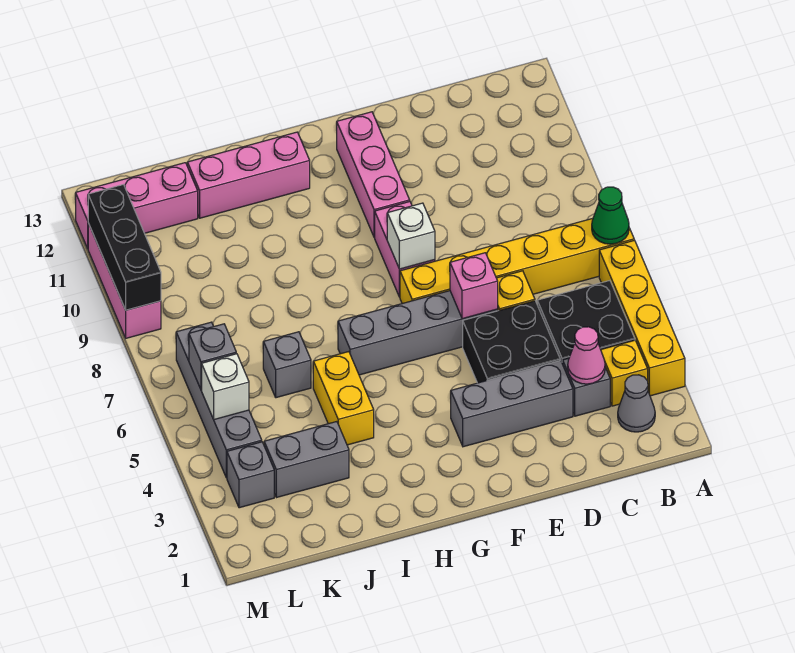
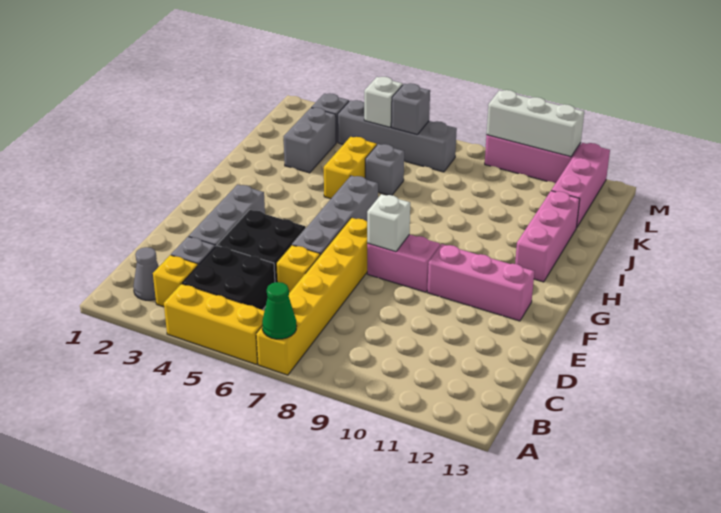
yellow brick A3:A6 level 1 -> yellow brick A4:A6 level 1
pink cone C3 level 2 -> none
pink brick E6 level 2 -> none
yellow brick I4:I5 level 1 -> yellow brick I5:J5 level 1
black brick M9:M11 level 2 -> white brick M9:M11 level 2

